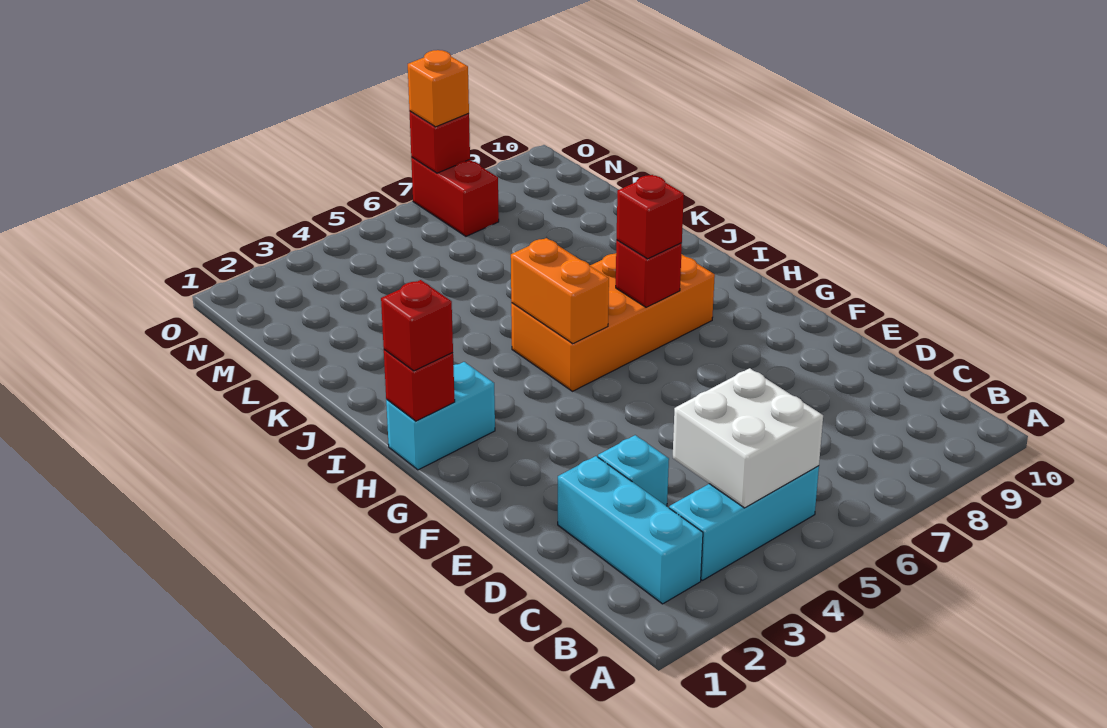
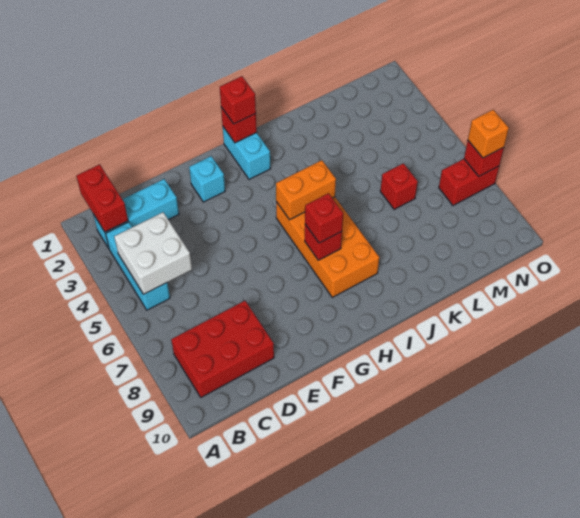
none -> red brick B1:B2 level 2
none -> red brick B8:D9 level 1
cyan brick D3 level 1 -> cyan brick F2 level 1
none -> red brick L6 level 1

